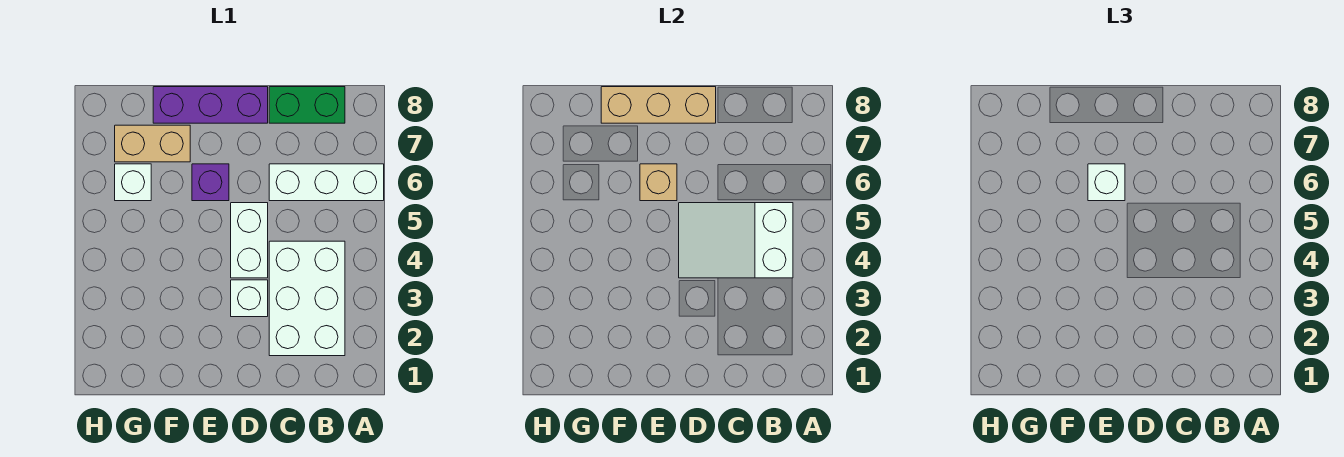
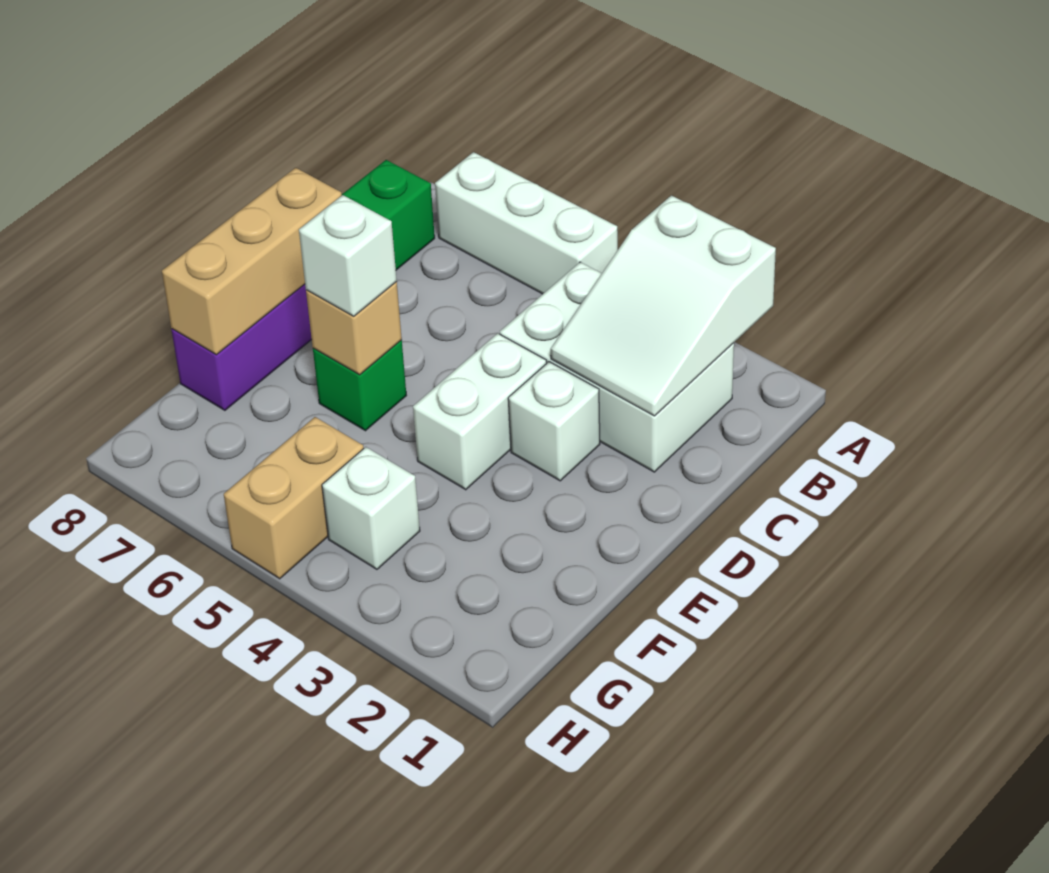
white brick A6:C6 level 1 -> white brick A5:A7 level 1
white slope B4:D5 level 2 top B -> white slope A2:C3 level 2 top A
white brick D4:D5 level 1 -> white brick D4:E4 level 1
purple brick E6 level 1 -> green brick E6 level 1
tan brick F7:G7 level 1 -> tan brick G5:H5 level 1
white brick G6 level 1 -> white brick G4 level 1

